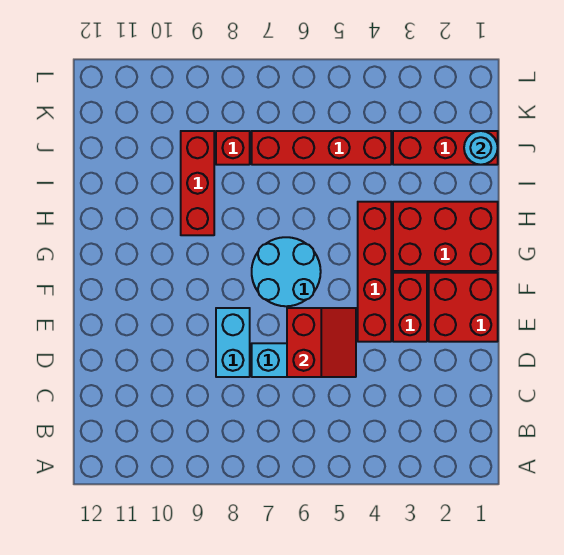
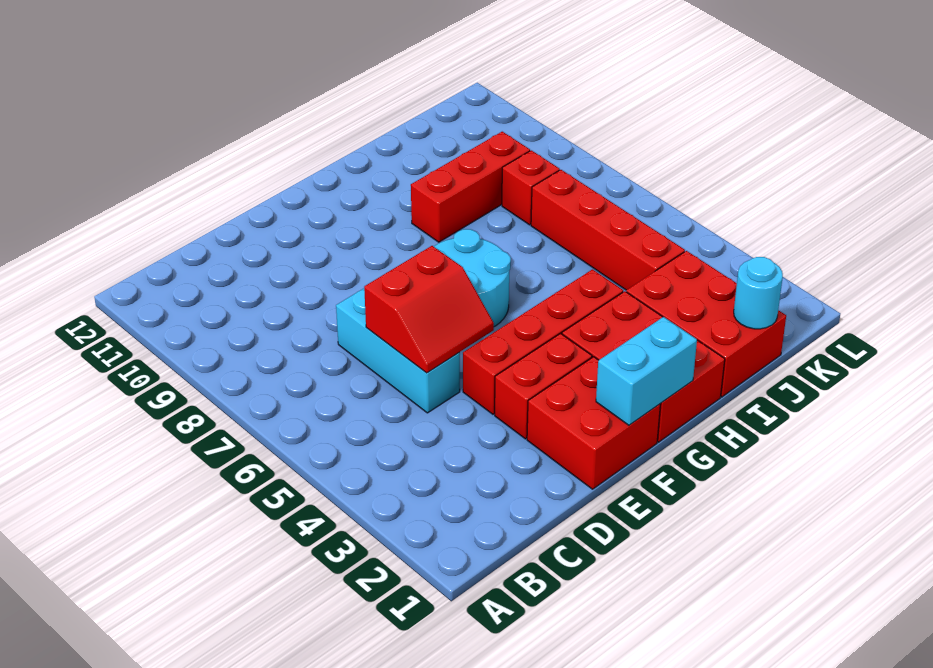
cyan brick D8:E8 level 1 -> cyan brick F1:G1 level 2
red brick J1:J3 level 1 -> red brick I1:J3 level 1

